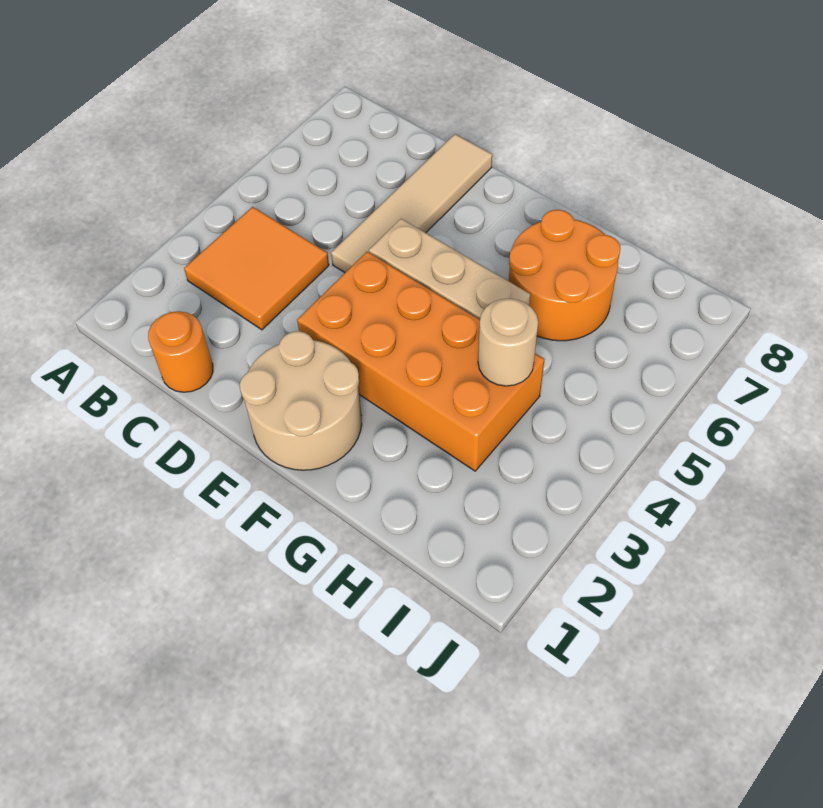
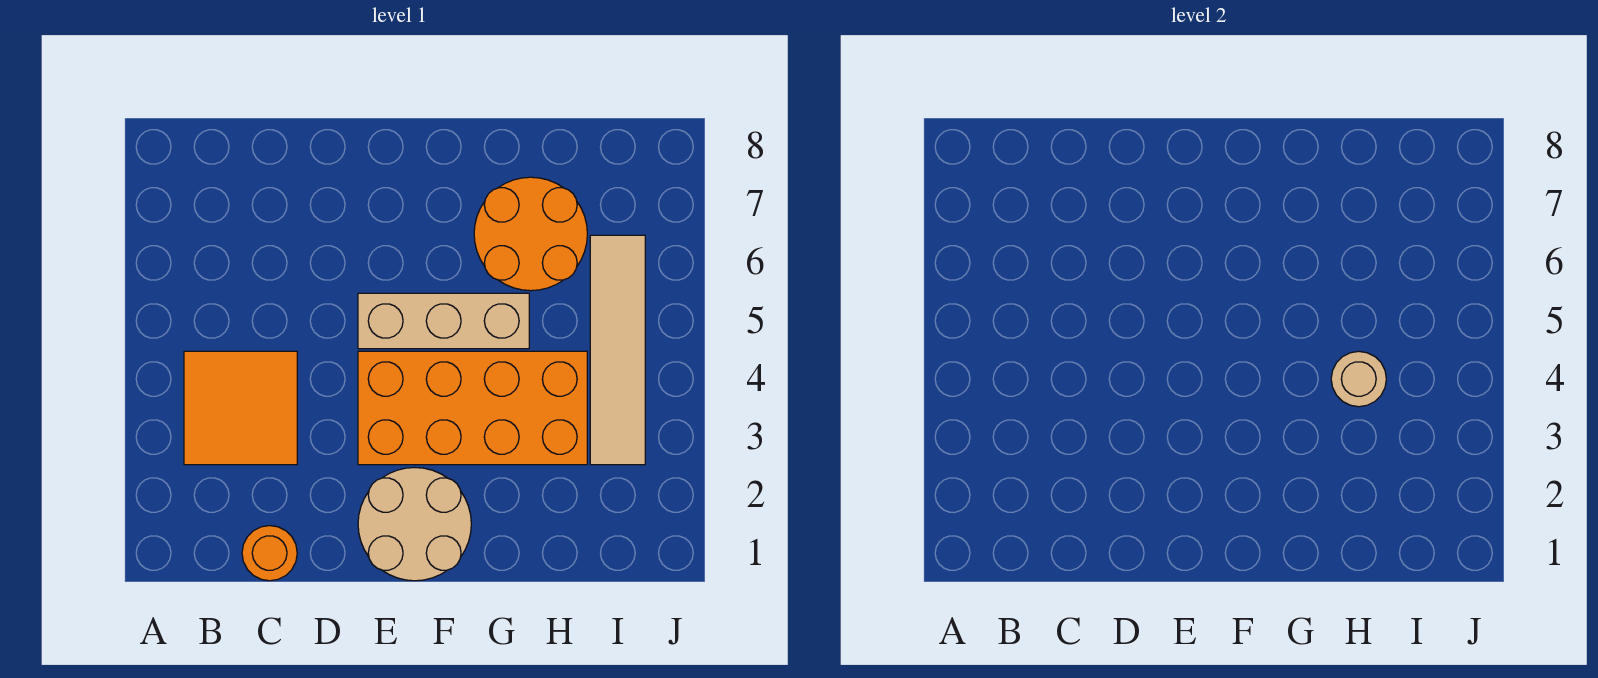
tan tile D5:D8 level 1 -> tan tile I3:I6 level 1

